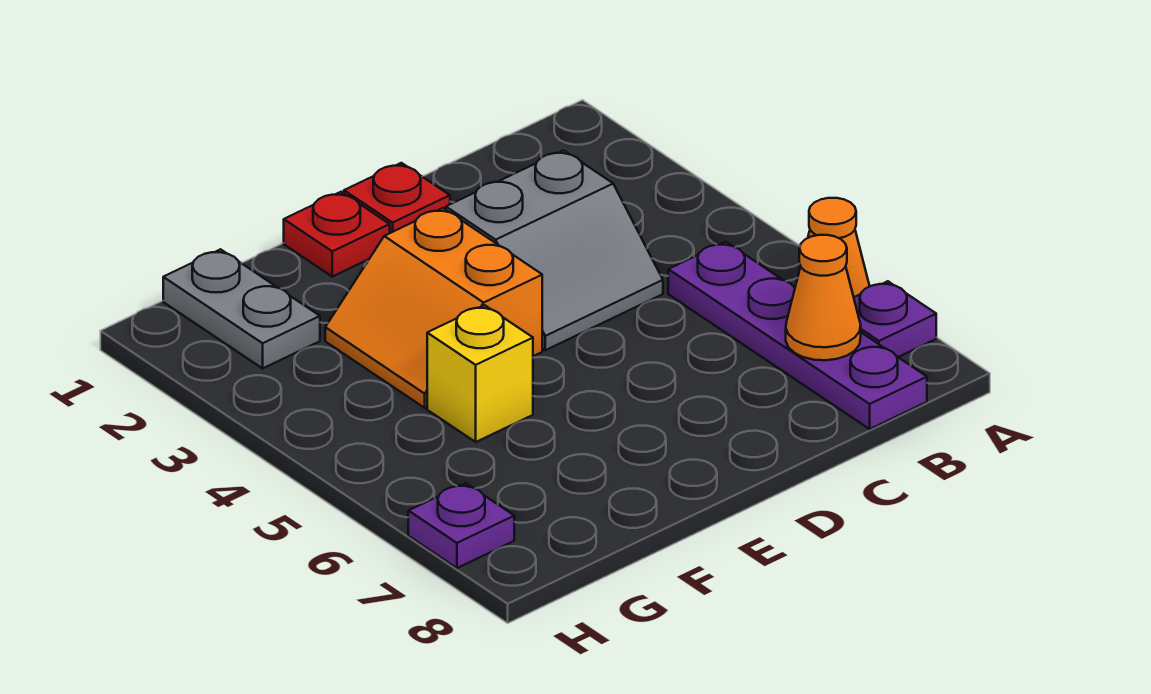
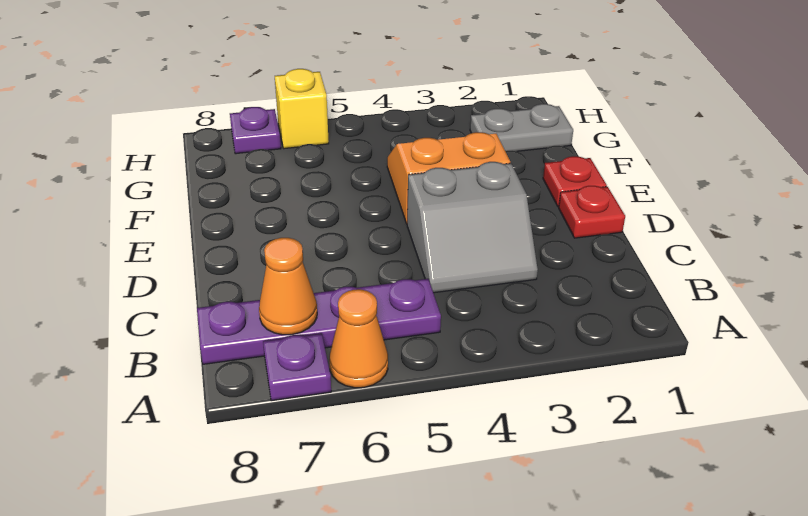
grey slope C3:D4 level 1 top 3 -> grey slope C3:D4 level 1 top D
yellow brick F5 level 1 -> yellow brick H6 level 1

